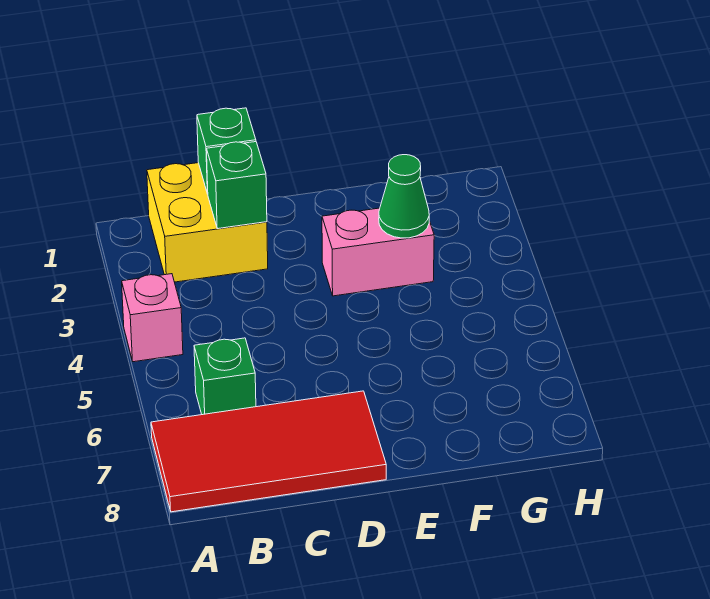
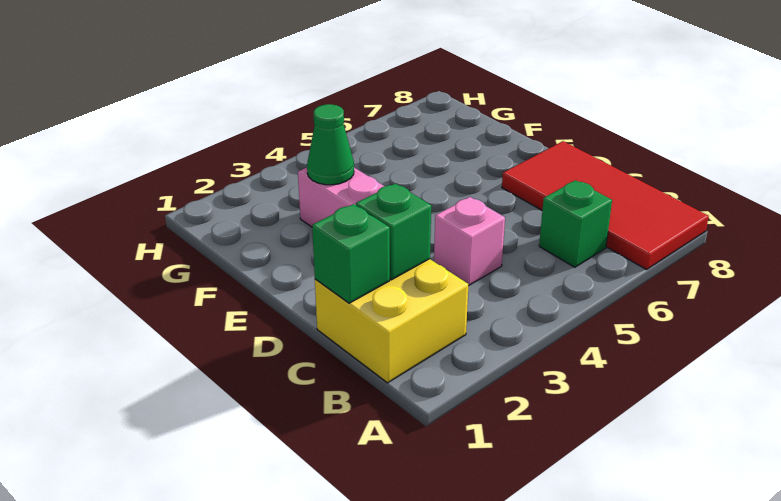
pink brick A4 level 1 -> pink brick C4 level 1

